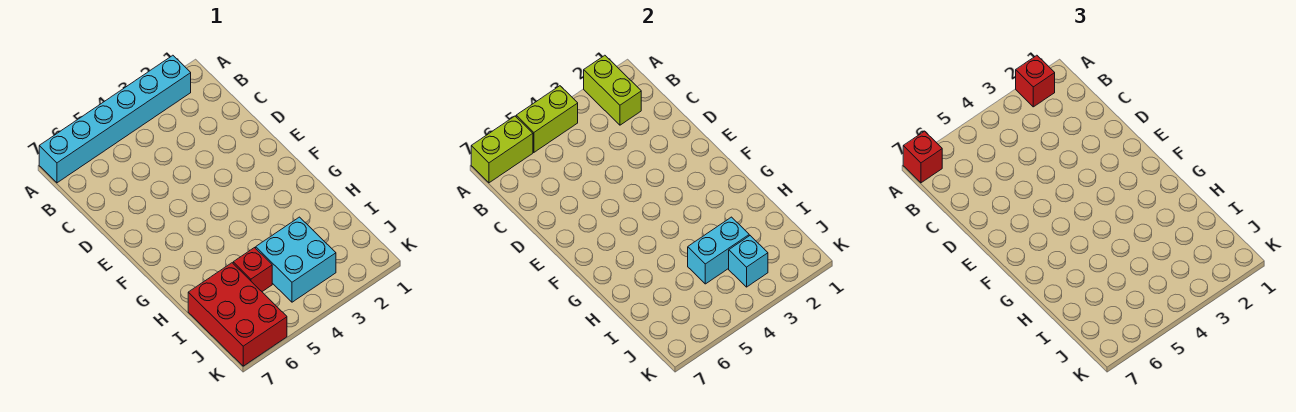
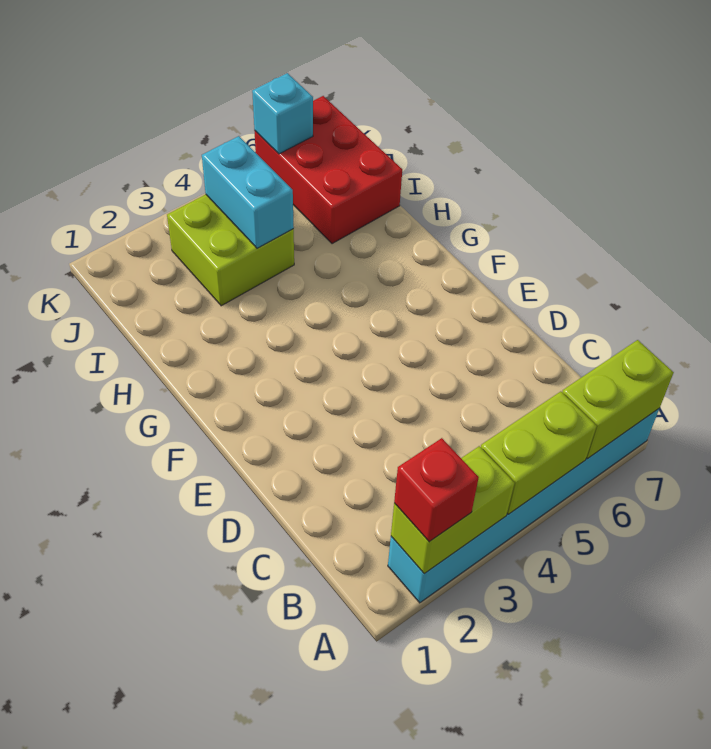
lime brick A2:B2 level 2 -> lime brick A2:A3 level 2
red brick A7 level 3 -> none
cyan brick I3:J4 level 1 -> lime brick I3:J4 level 1
cyan brick I3:I4 level 2 -> cyan brick I4:J4 level 2
red brick I5 level 1 -> none
cyan brick J3 level 2 -> cyan brick K6 level 2

